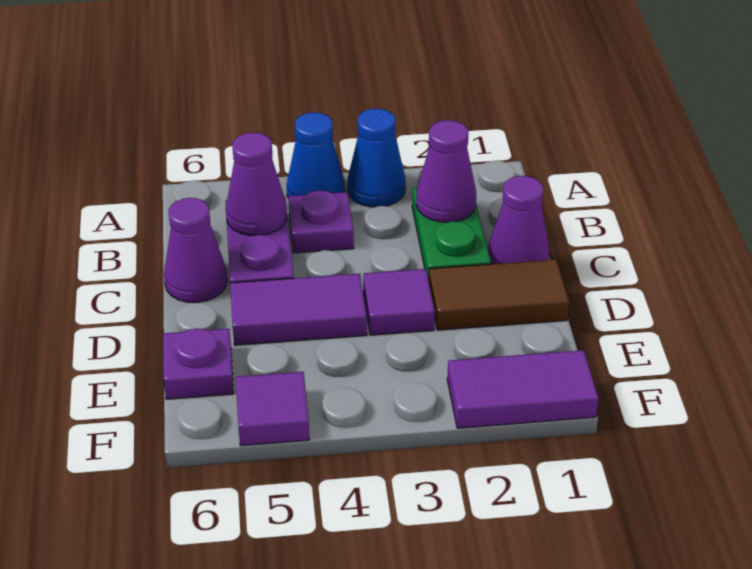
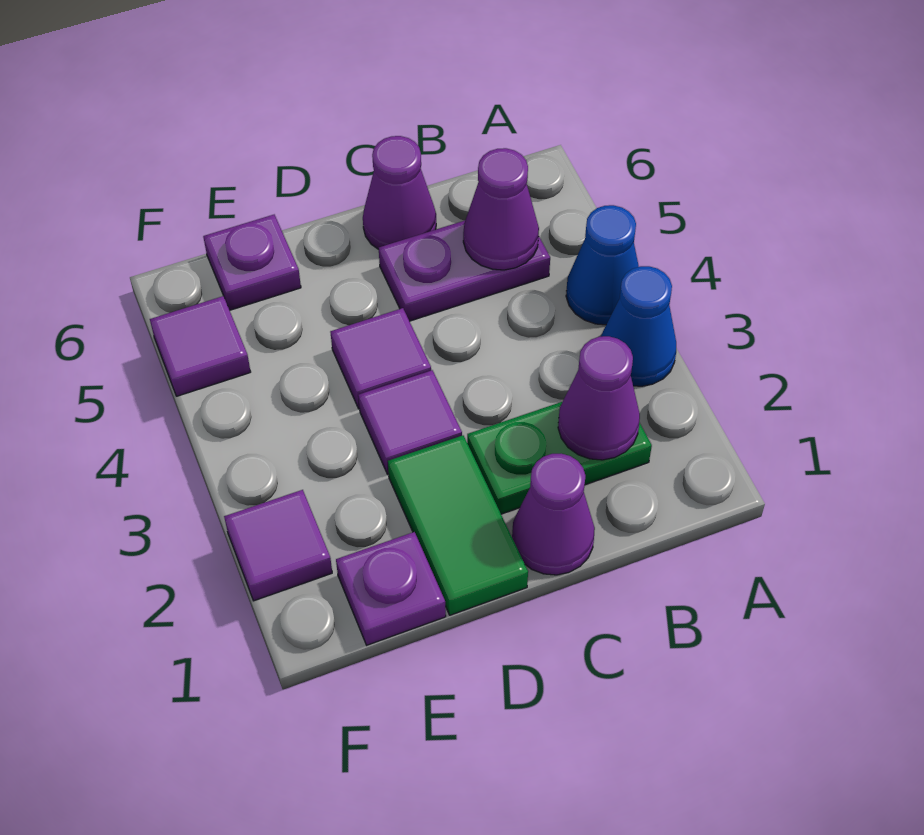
purple plate B4 level 1 -> purple plate E1 level 1
brown tile D1:D2 level 1 -> green tile D1:D2 level 1
purple tile D4:D5 level 1 -> purple tile D4 level 1
purple tile F1:F2 level 1 -> purple tile F2 level 1

